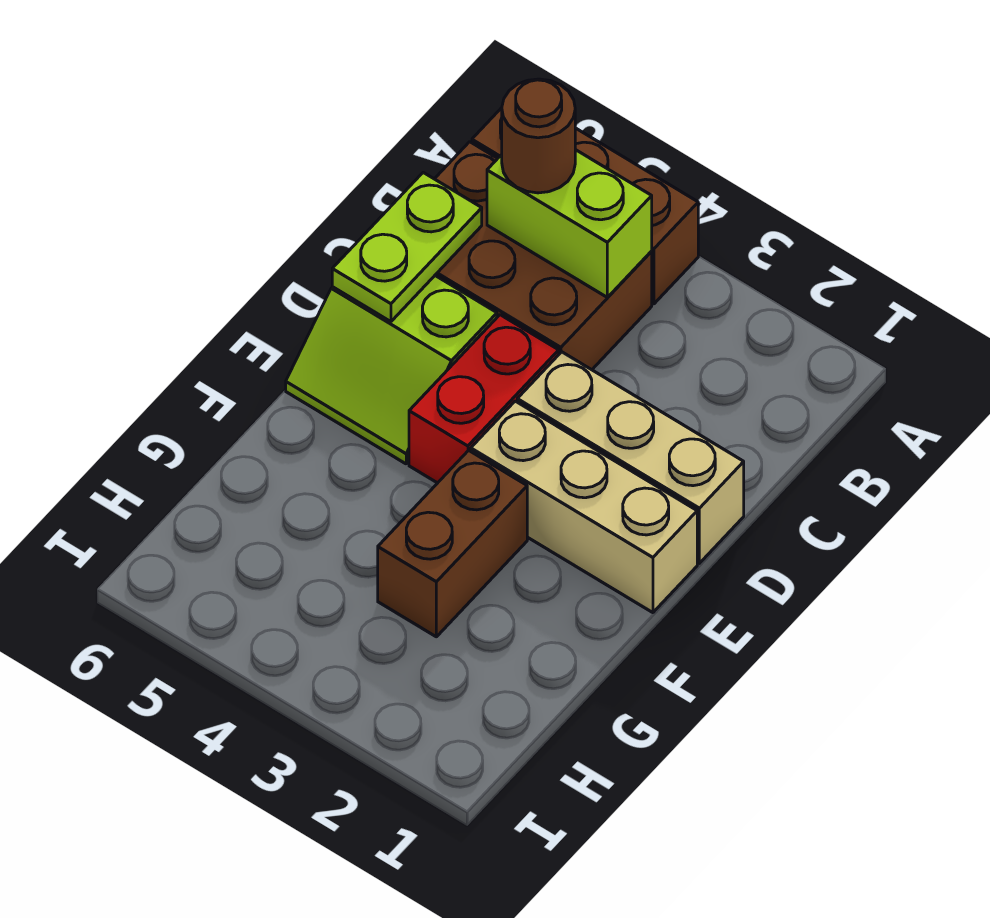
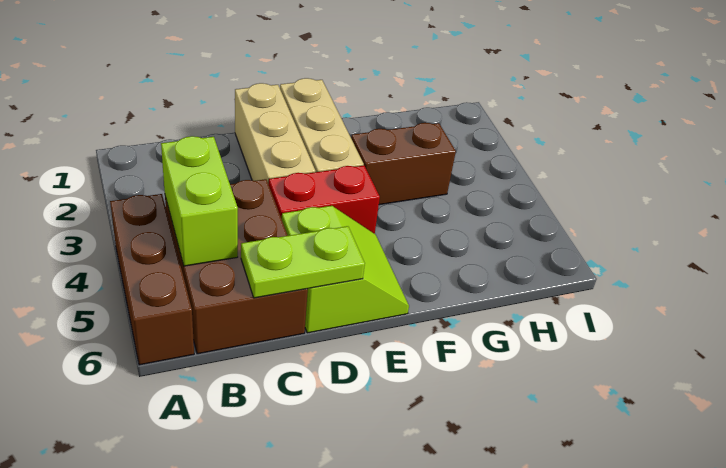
brown round brick B5 level 3 -> none

